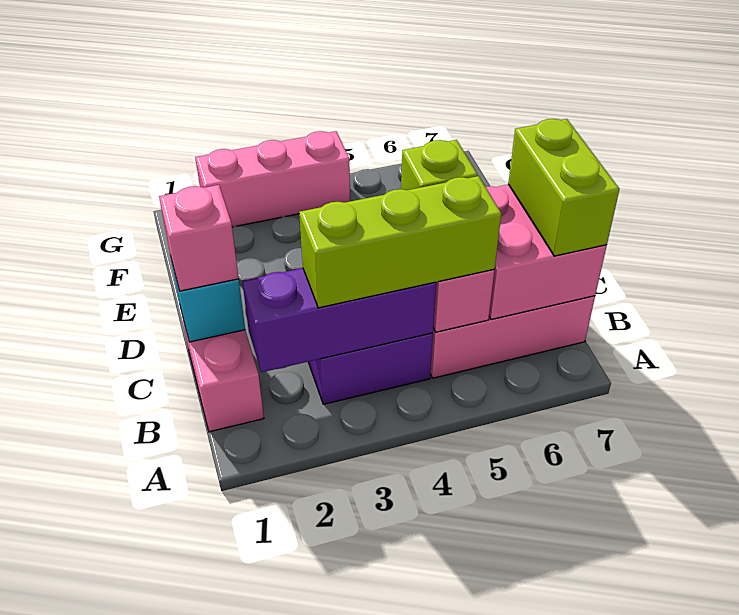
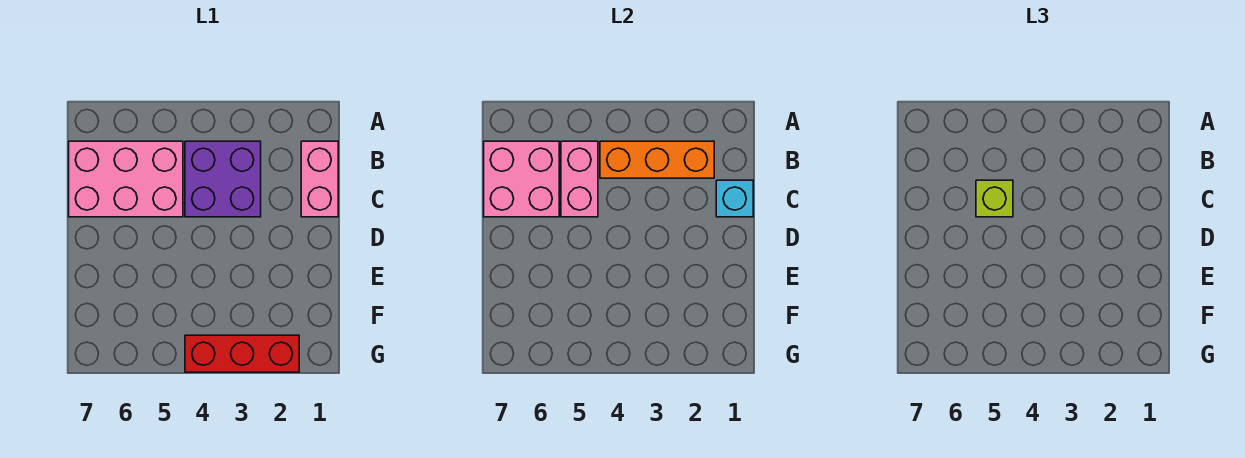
purple brick B2:B4 level 2 -> orange brick B2:B4 level 2
lime brick B3:B5 level 3 -> none
lime brick B7:C7 level 3 -> none
pink brick C1 level 3 -> none
pink brick G2:G4 level 1 -> red brick G2:G4 level 1

